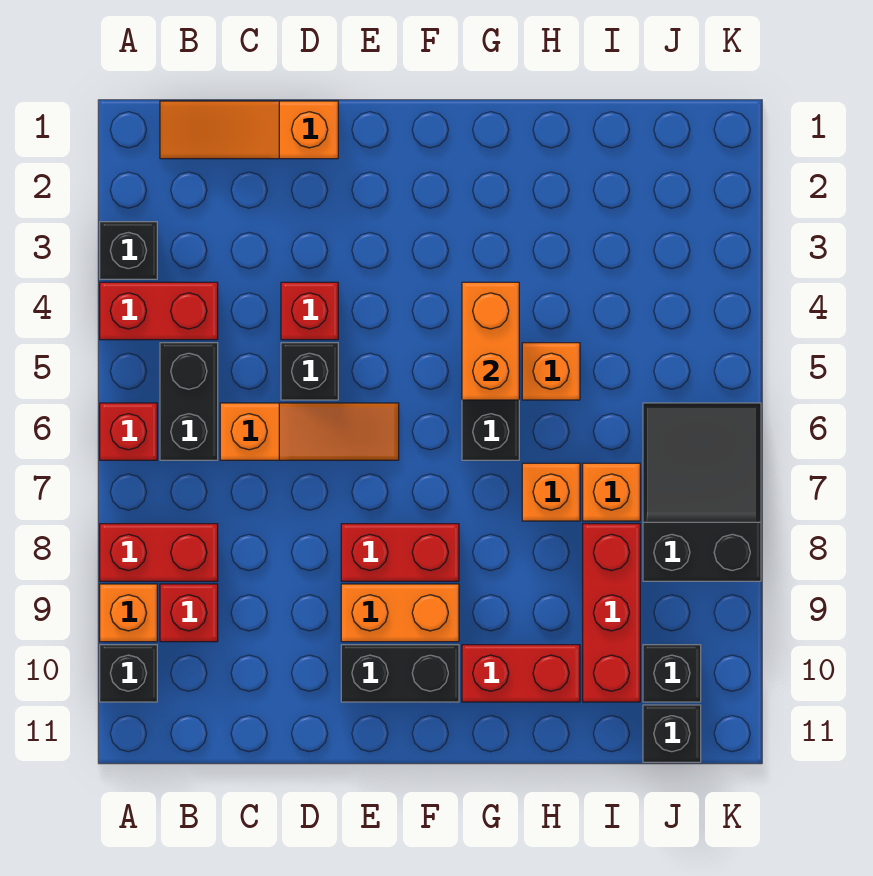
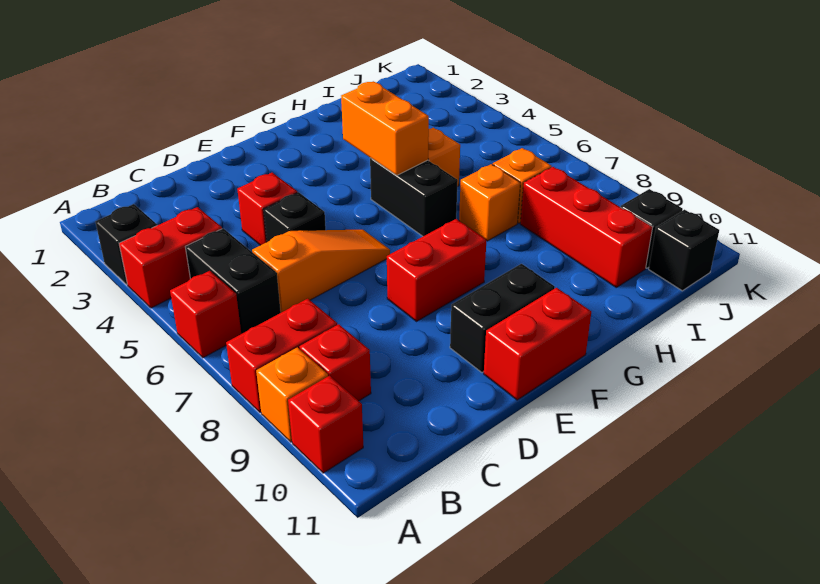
black brick A10 level 1 -> red brick A10 level 1
orange slope B1:D1 level 1 top D -> none
orange brick E9:F9 level 1 -> none
red brick G10:H10 level 1 -> red brick E11:F11 level 1
black slope J6:K8 level 1 top 8 -> none

